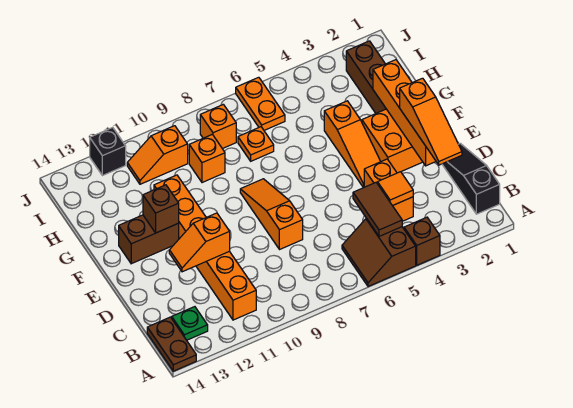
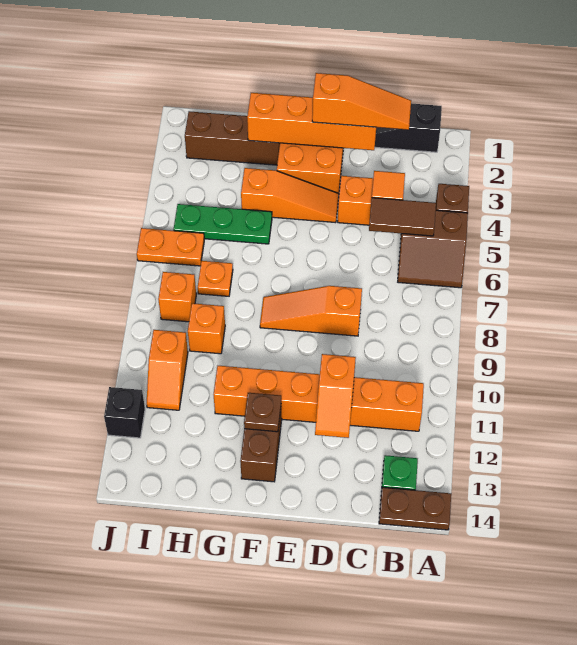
brown brick F12 level 2 -> brown plate F12 level 2
none -> green plate G5:I5 level 1

